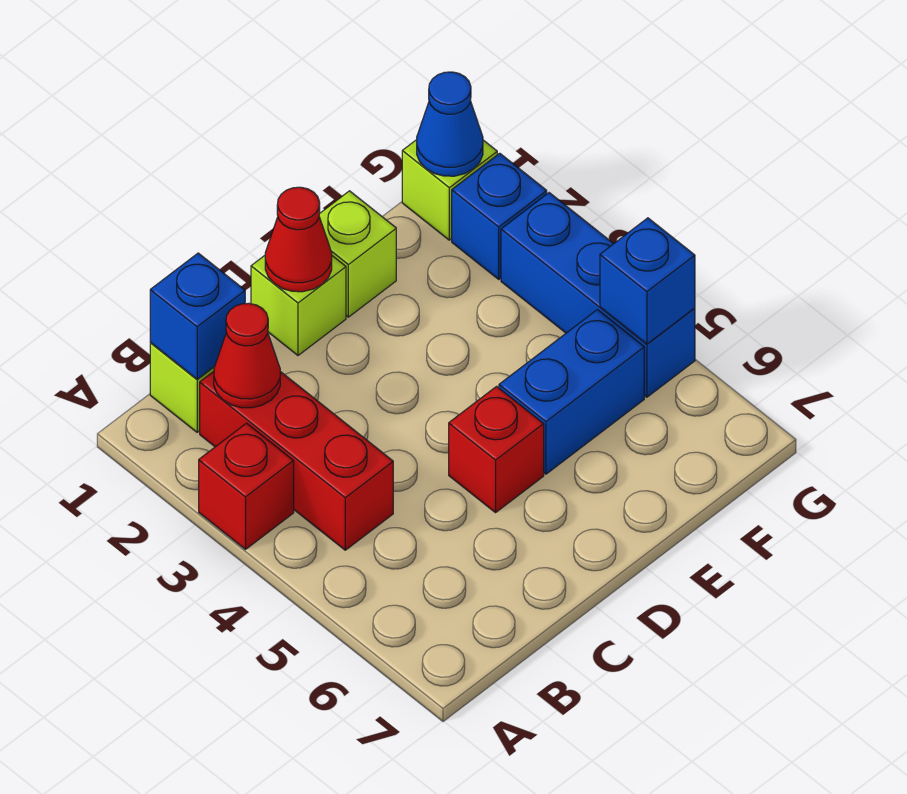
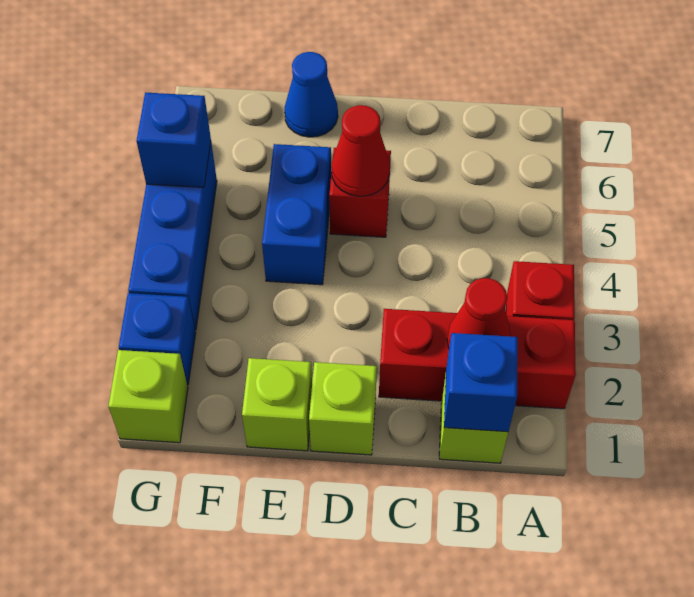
red brick B2:B4 level 1 -> red brick A2:C2 level 1
red cone D1 level 2 -> red cone D5 level 2
blue brick E5:F5 level 1 -> blue brick E4:E5 level 1
blue cone G1 level 2 -> blue cone E7 level 1

